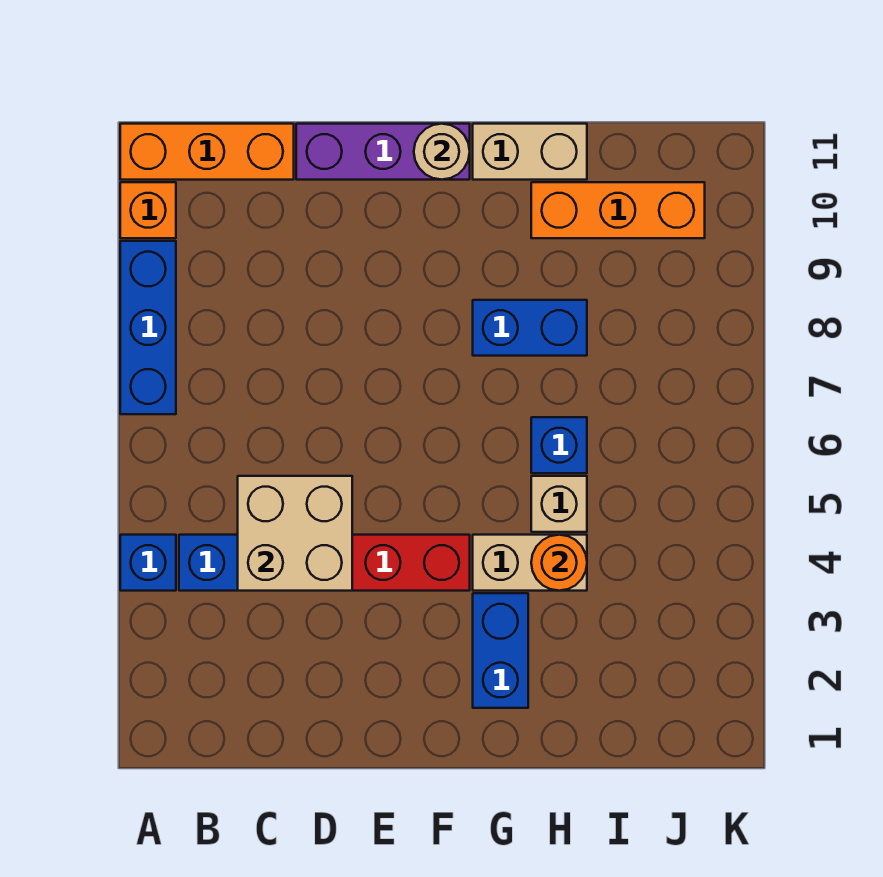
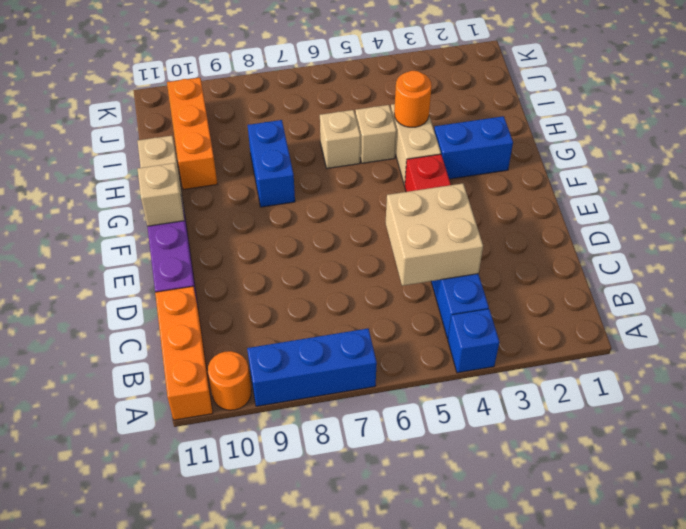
orange brick A10 level 1 -> orange round brick A10 level 1
tan round brick F11 level 2 -> tan brick F11 level 2
blue brick H6 level 1 -> tan brick H6 level 1

